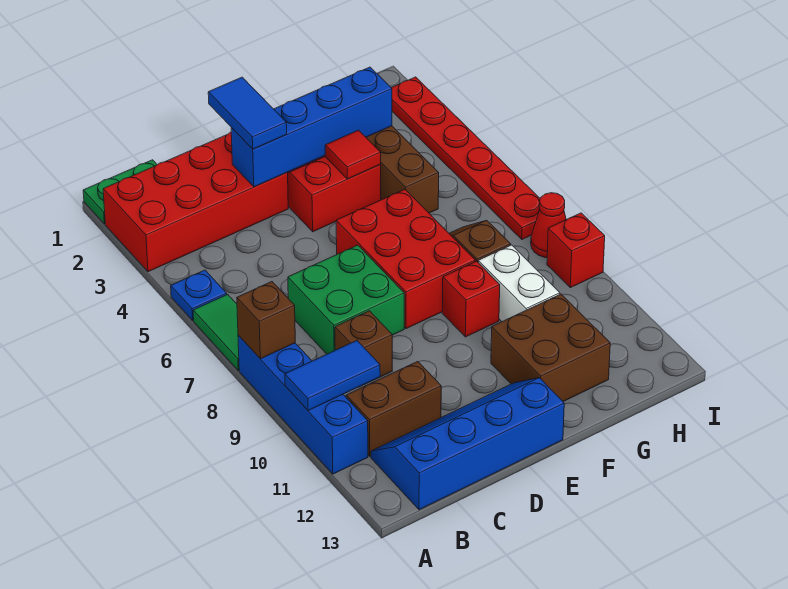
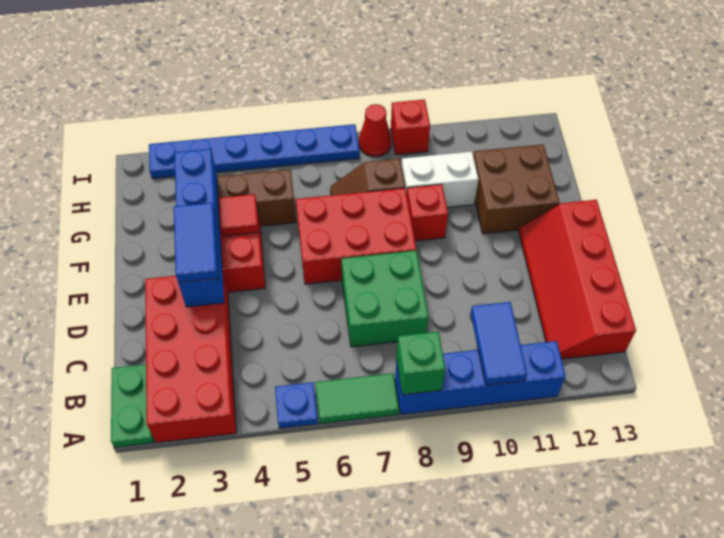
brown brick A8 level 2 -> green brick A8 level 2
brown brick B11:C11 level 1 -> none
blue slope B12:E13 level 1 top 13 -> red slope B12:E13 level 1 top 13
brown brick C9 level 1 -> none
blue tile D2:D3 level 3 -> blue tile D3:E3 level 3
red plate I2:I7 level 1 -> blue plate I2:I7 level 1

